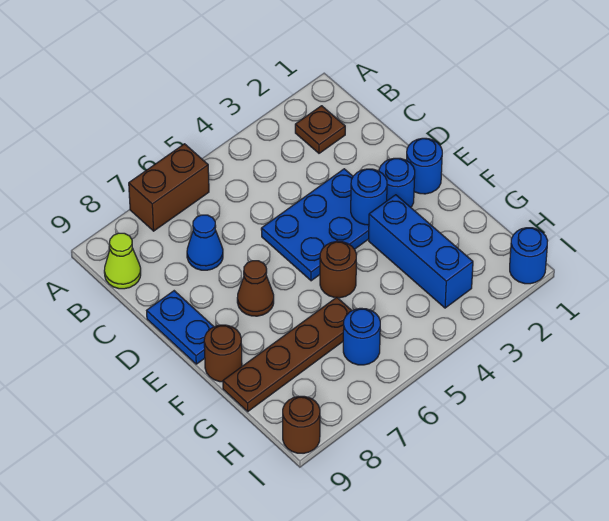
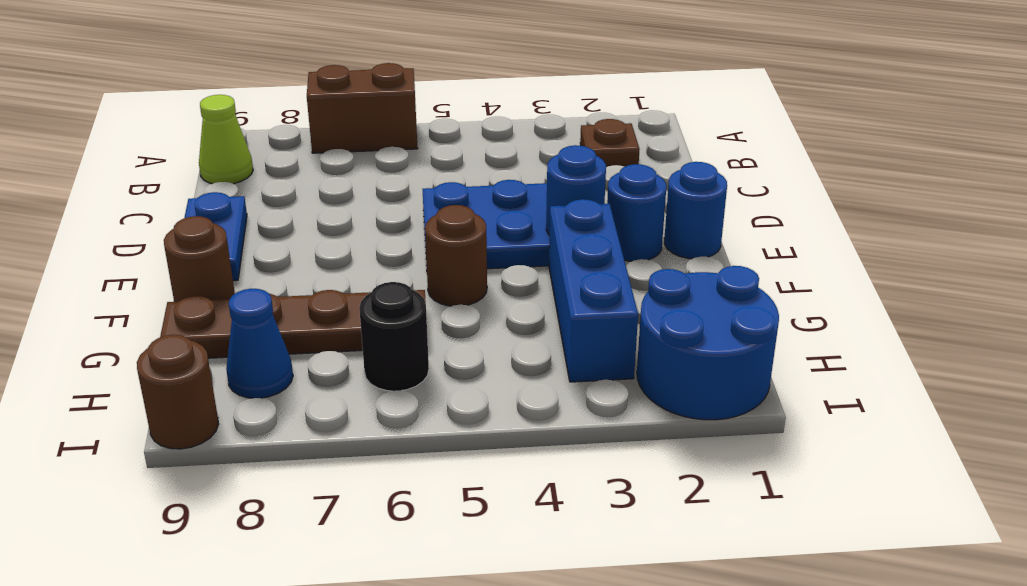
blue cone C7 level 1 -> blue cone H8 level 1
brown cone E7 level 1 -> none
blue round brick H6 level 1 -> black round brick H6 level 1
blue round brick I1 level 1 -> blue round brick H1:I2 level 1

